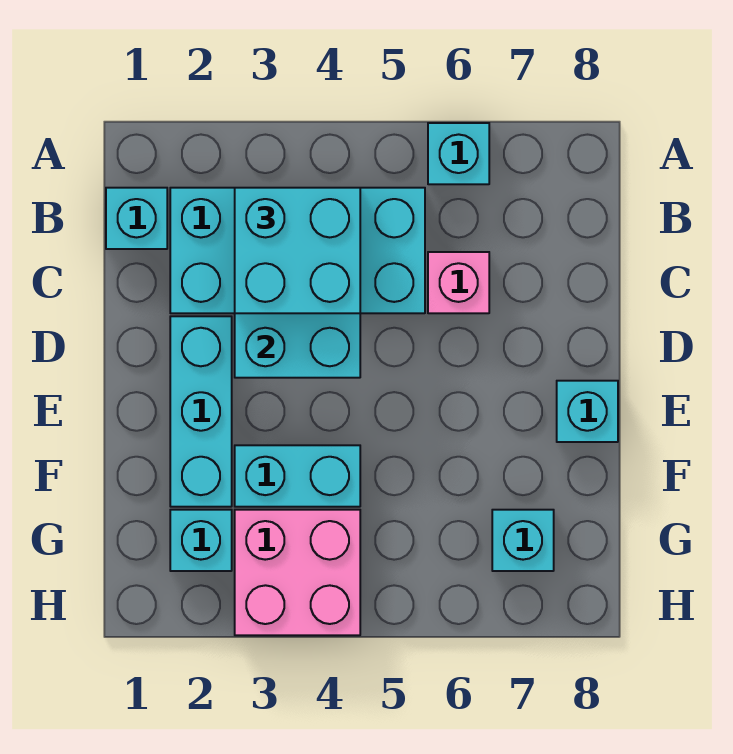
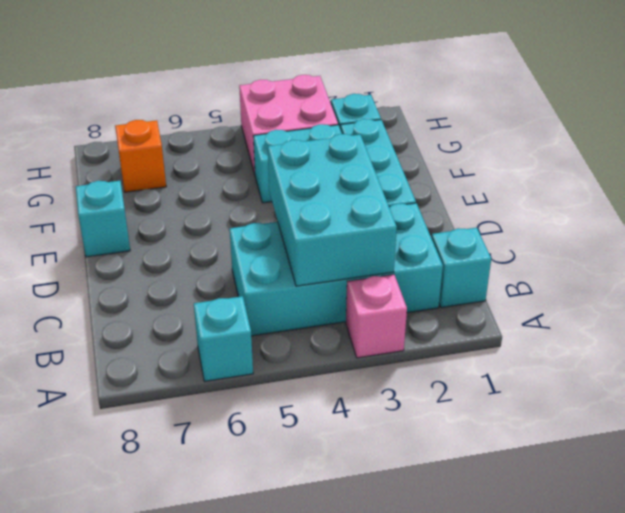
cyan brick B3:C4 level 3 -> none
pink brick C6 level 1 -> pink brick A3 level 1
cyan brick G7 level 1 -> orange brick G7 level 1

